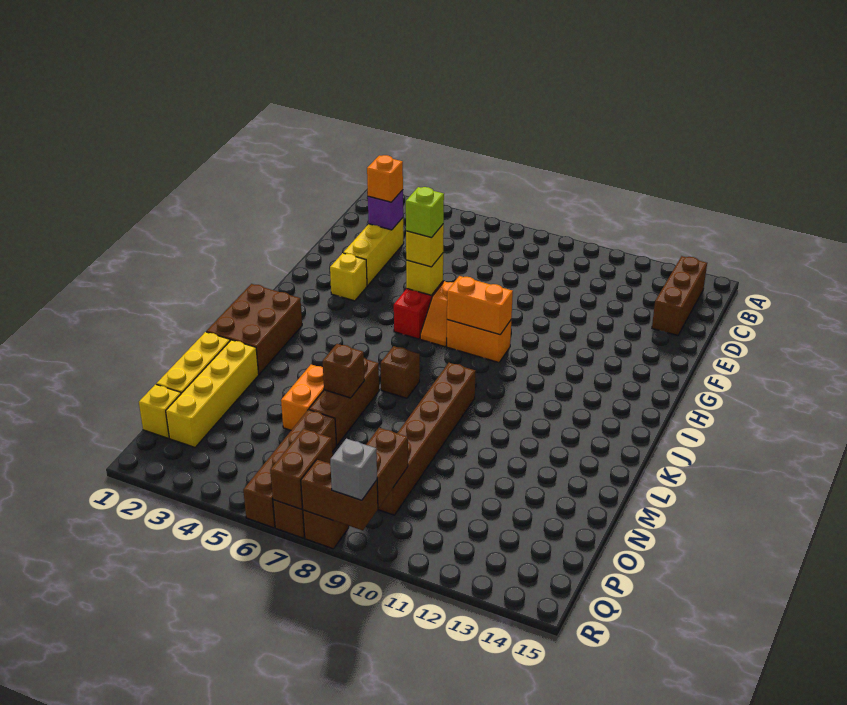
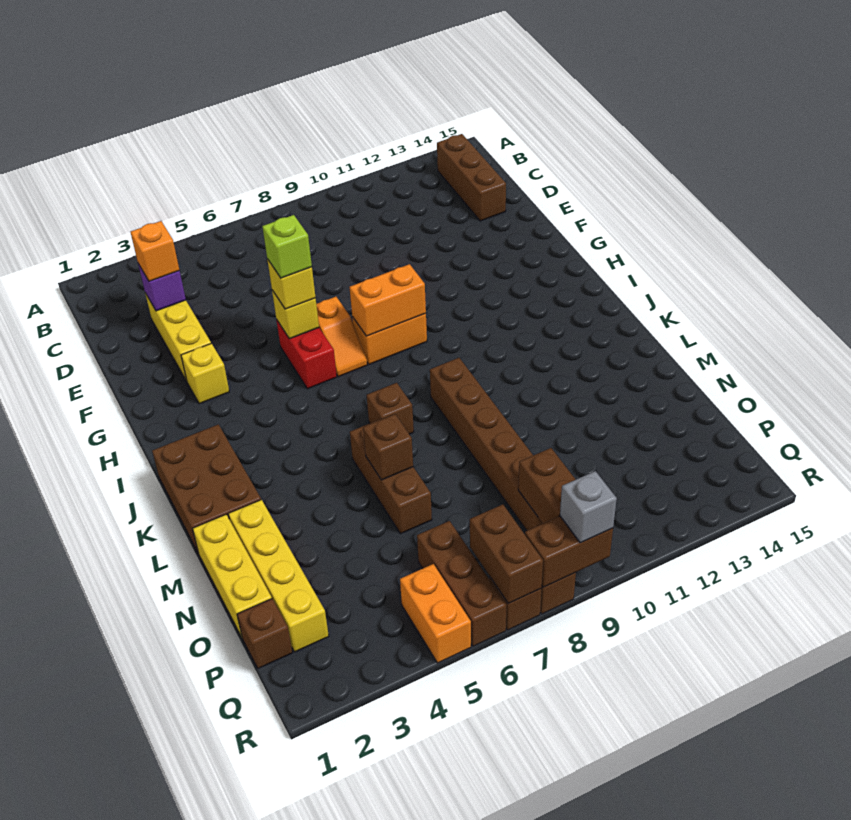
orange brick M5:N5 level 1 -> orange brick Q5:R5 level 1
brown brick O6:R6 level 1 -> brown brick P6:R6 level 1
yellow brick P1 level 1 -> brown brick P1 level 1

